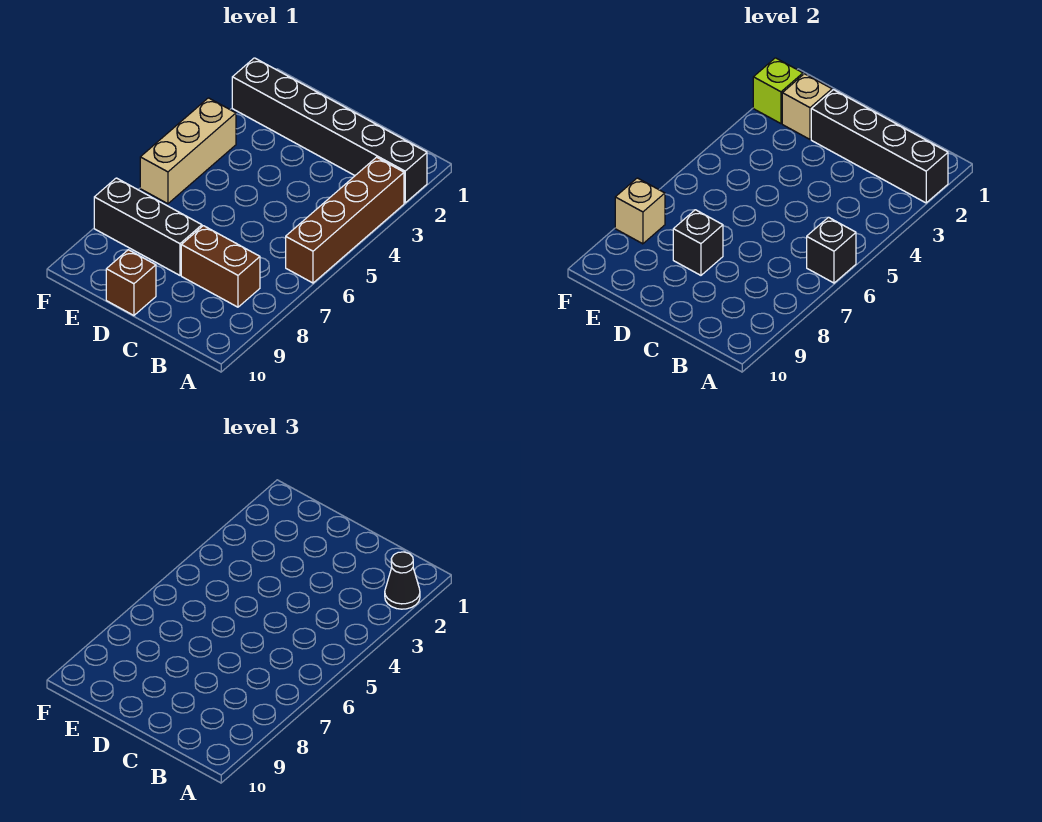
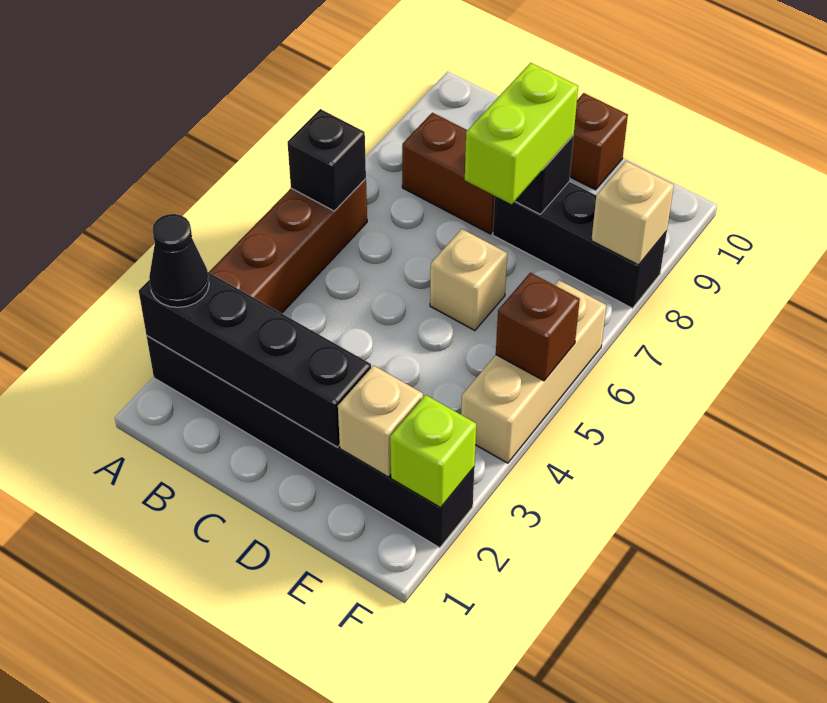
none -> tan brick D6 level 1
none -> lime brick D7:D8 level 3
none -> brown brick F5 level 2

